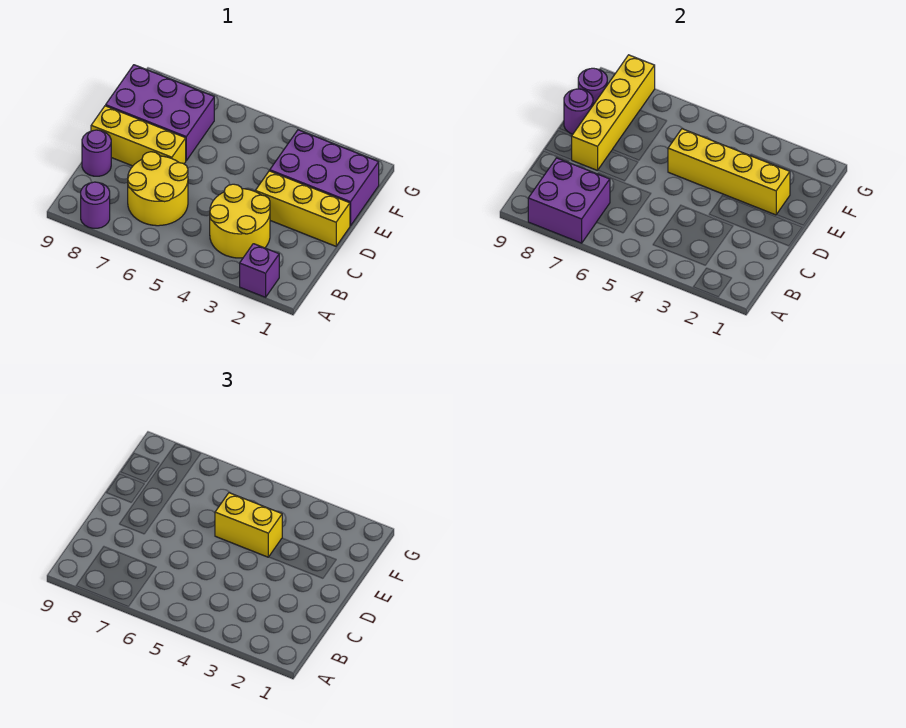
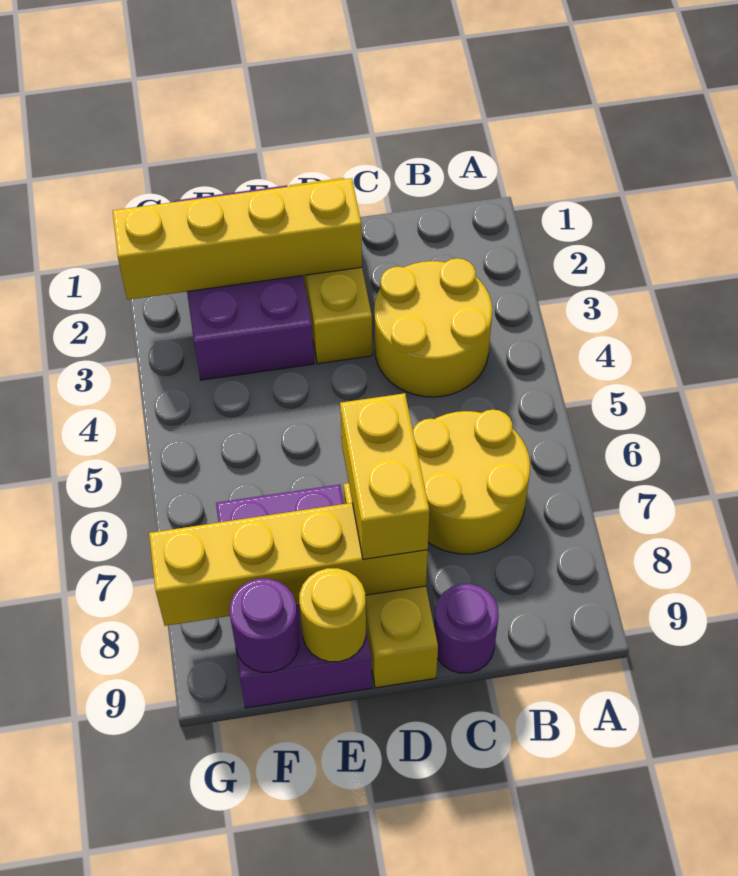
purple brick A2 level 1 -> none
purple brick A7:B8 level 2 -> none
purple round brick A8 level 1 -> none
yellow brick E2:E5 level 2 -> yellow brick D2:G2 level 2
yellow brick E4:E5 level 3 -> yellow brick D7:D8 level 3
purple round brick E9 level 2 -> yellow round brick E9 level 2

